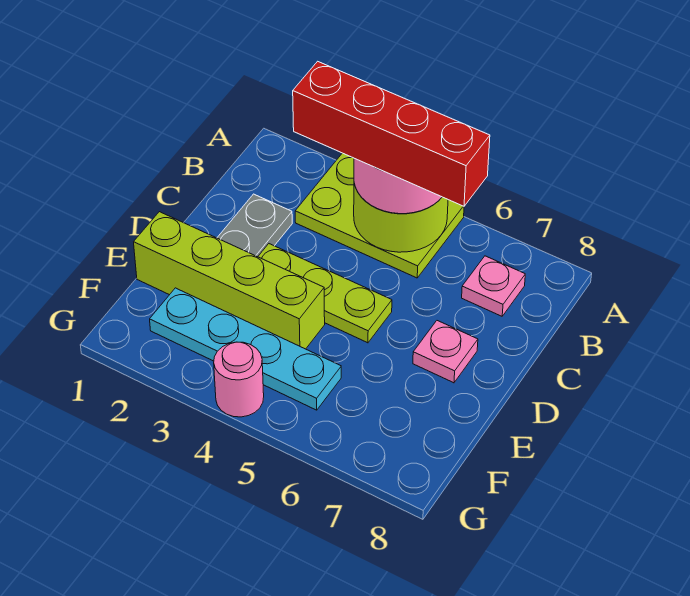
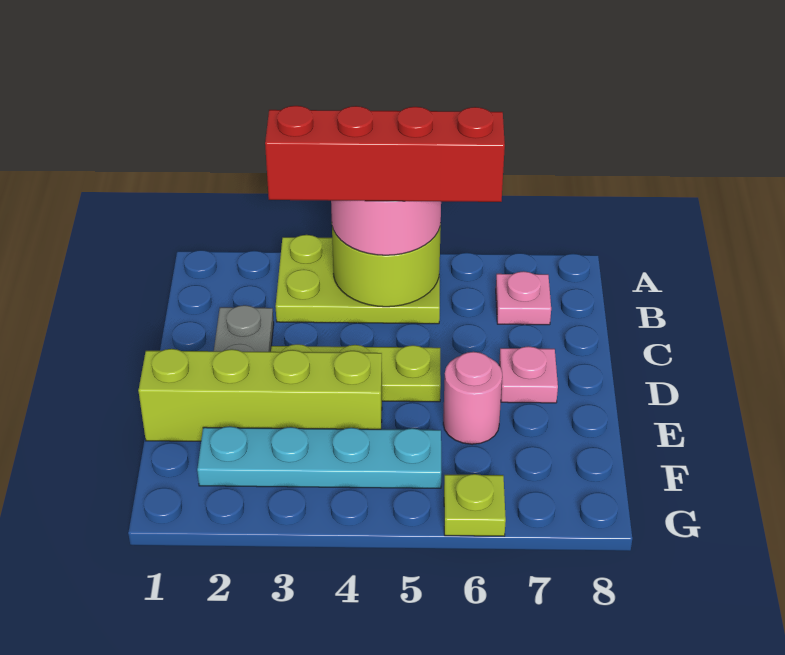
pink round brick G4 level 1 -> pink round brick E6 level 1
none -> lime plate G6 level 1

